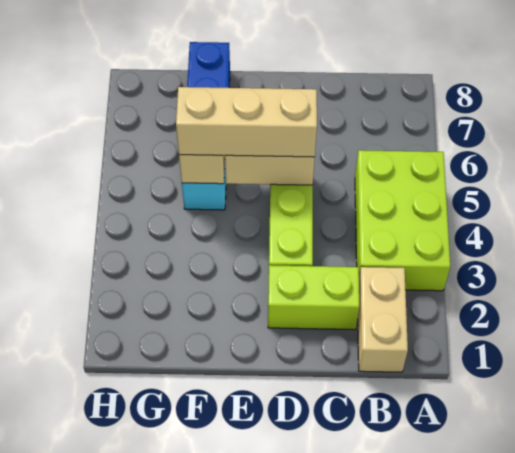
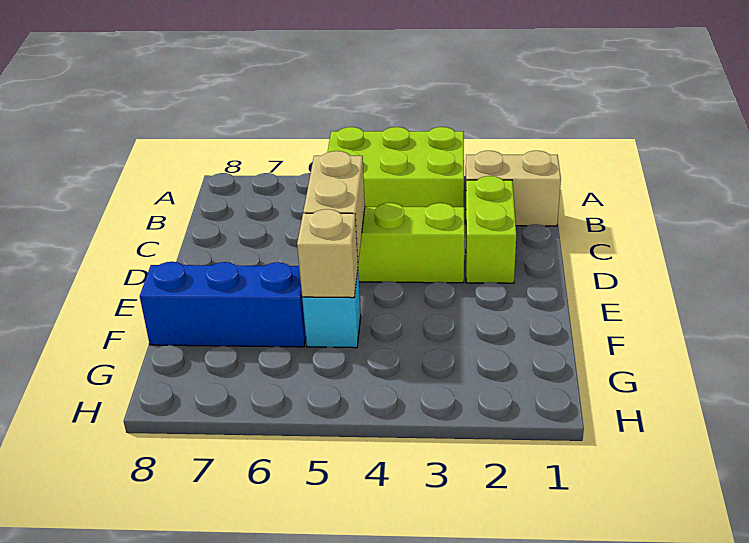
tan brick D5:F5 level 3 -> none

